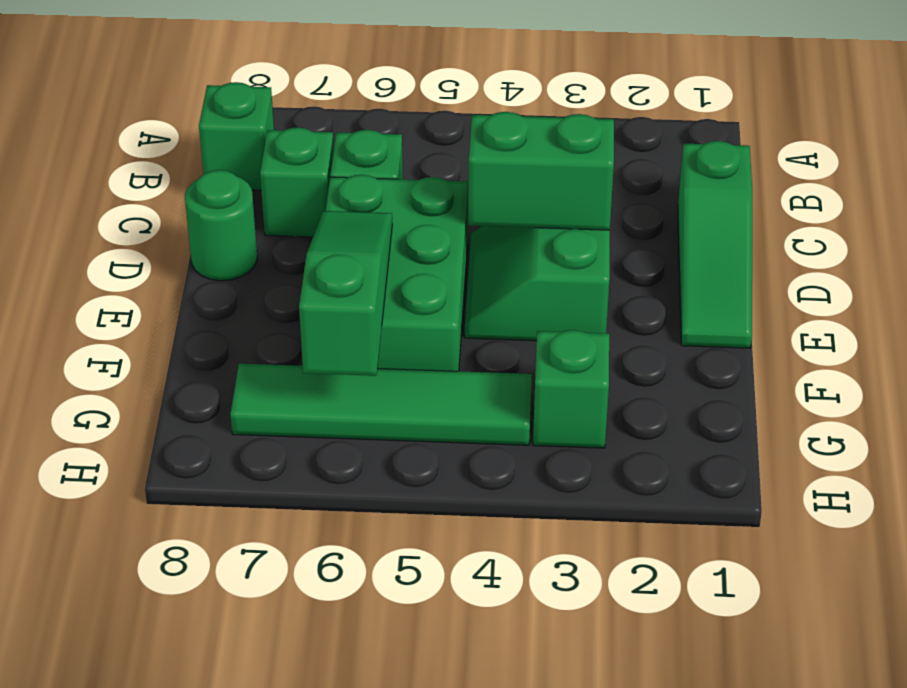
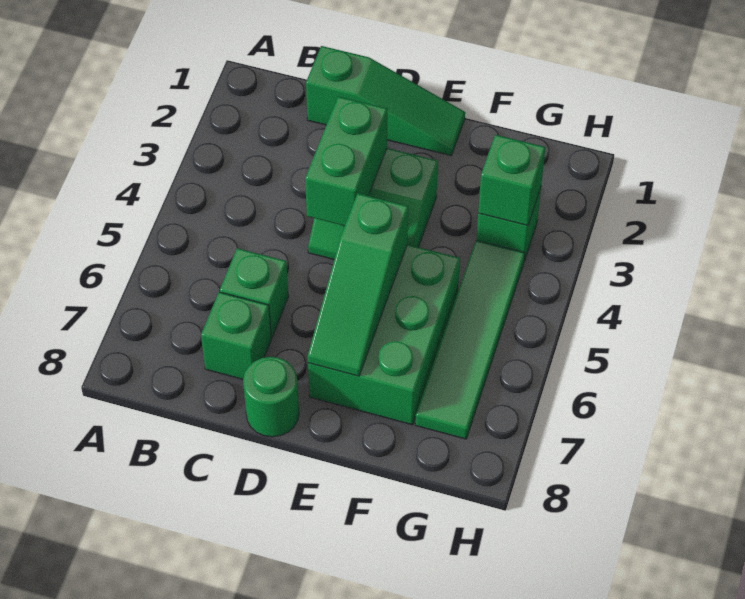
green brick B8 level 1 -> green brick G3 level 2
green brick D5:F6 level 1 -> green brick E5:F7 level 1
green slope E6:G6 level 2 top G -> green slope E5:E7 level 2 top 5

